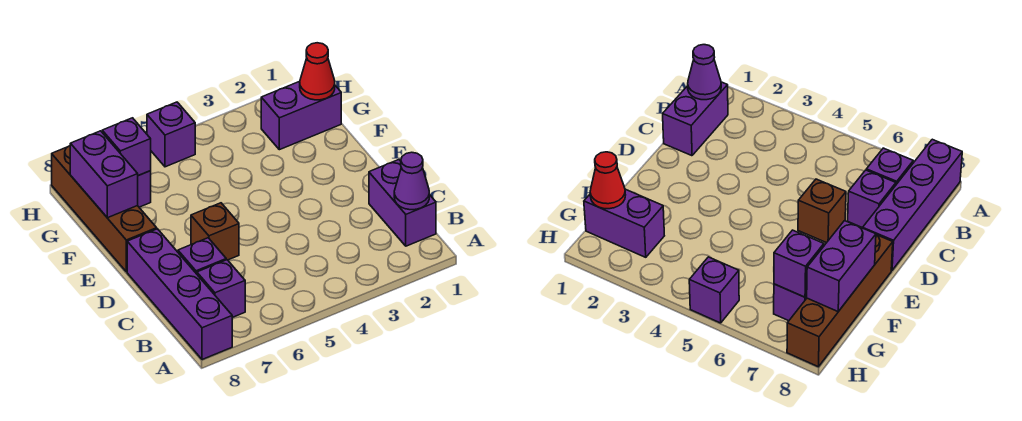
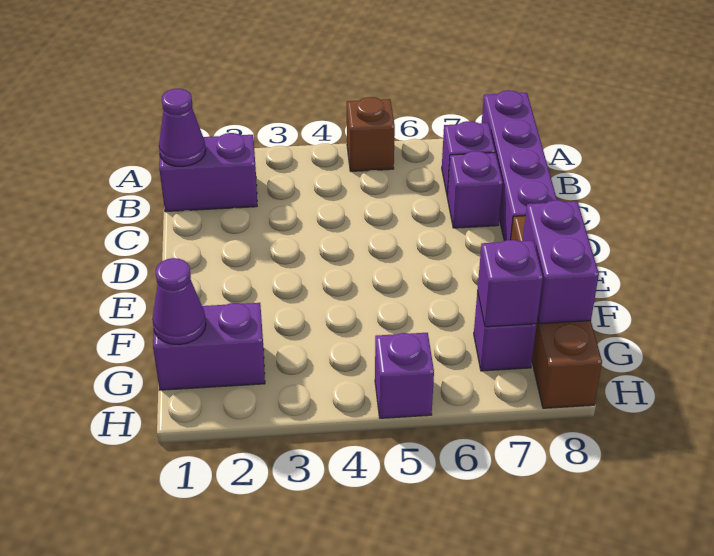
purple brick B1:C1 level 1 -> purple brick B1:B2 level 1
brown brick D6 level 1 -> brown brick A5 level 1
red cone G1 level 2 -> purple cone G1 level 2

